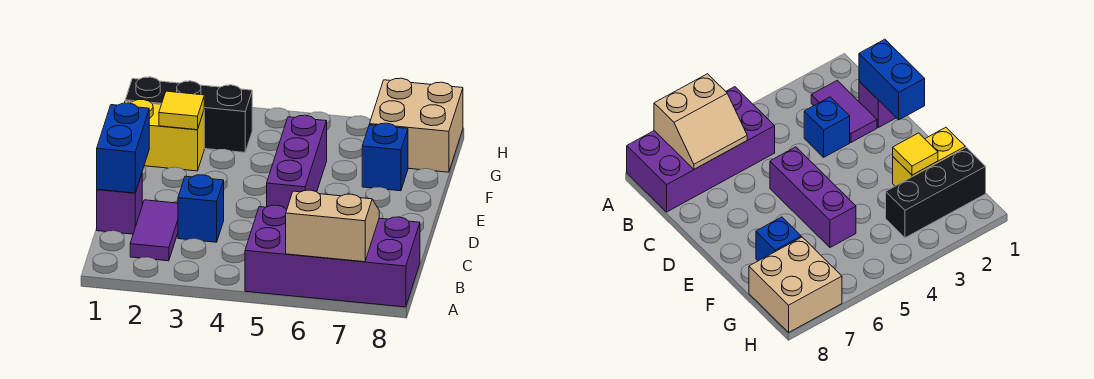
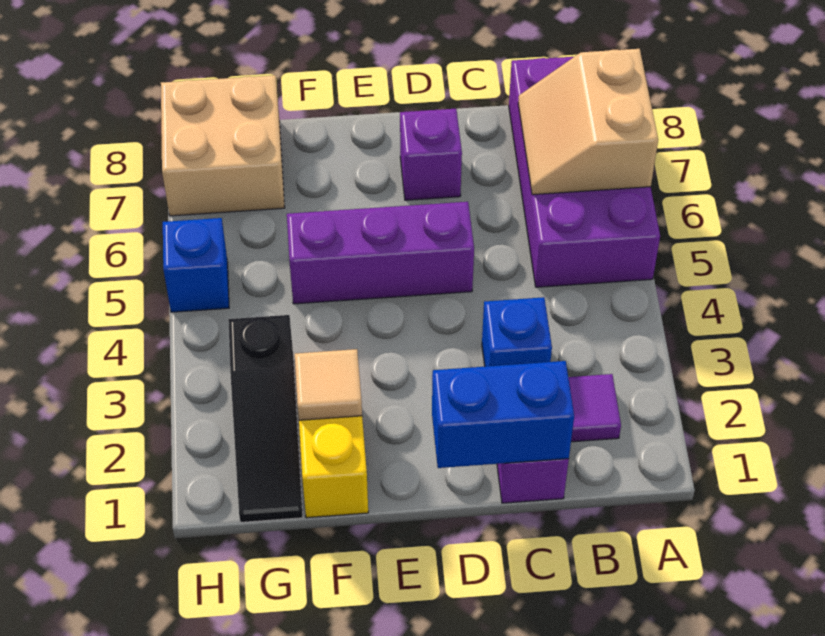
none -> purple brick D7 level 1
yellow tile F2 level 2 -> tan tile F2 level 2
blue brick F7 level 1 -> blue brick H5 level 1
black brick G1:G3 level 1 -> black slope G1:G3 level 1 top 3

